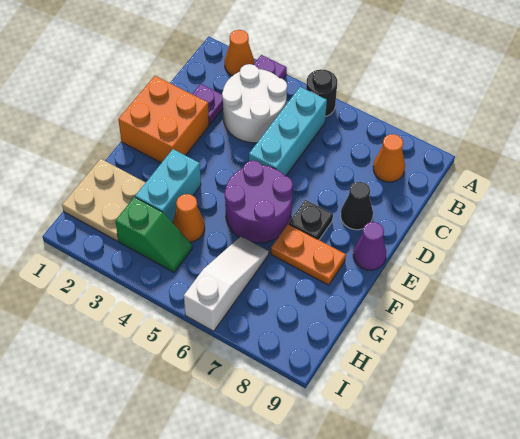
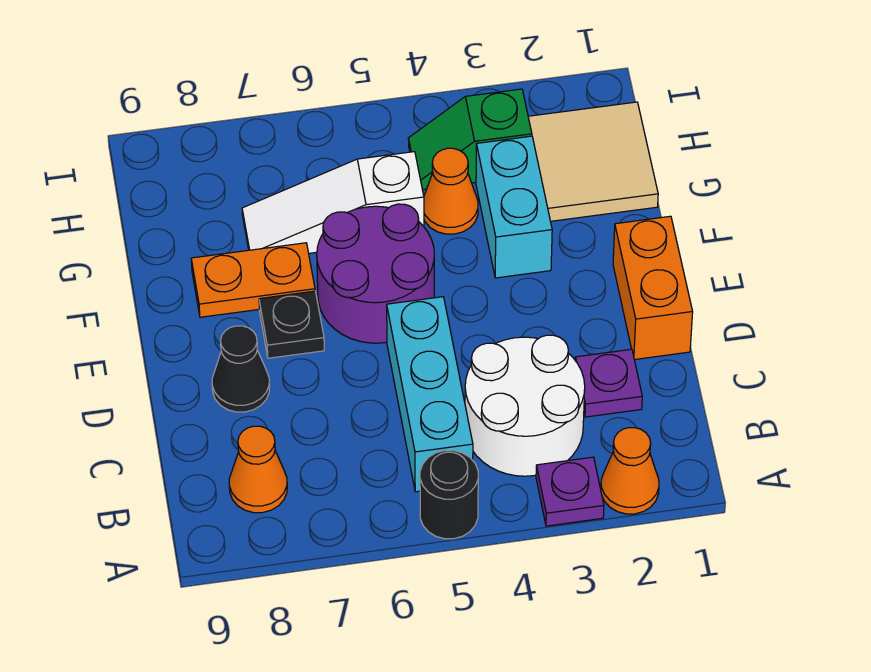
orange brick D1:E2 level 1 -> orange brick D1:E1 level 1
purple cone E9 level 1 -> none
tan plate G1:H2 level 1 -> tan tile G1:H2 level 1
white slope G6:I6 level 1 top I -> white slope G5:G7 level 1 top 5

